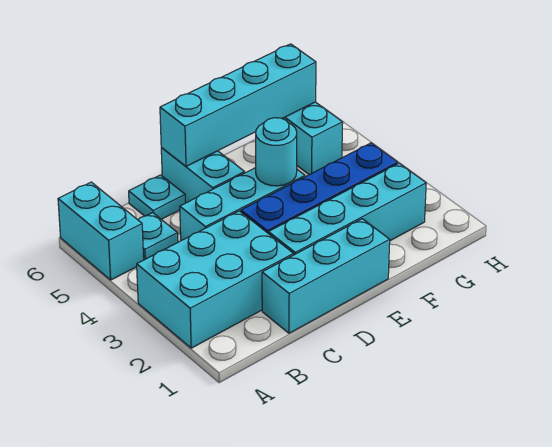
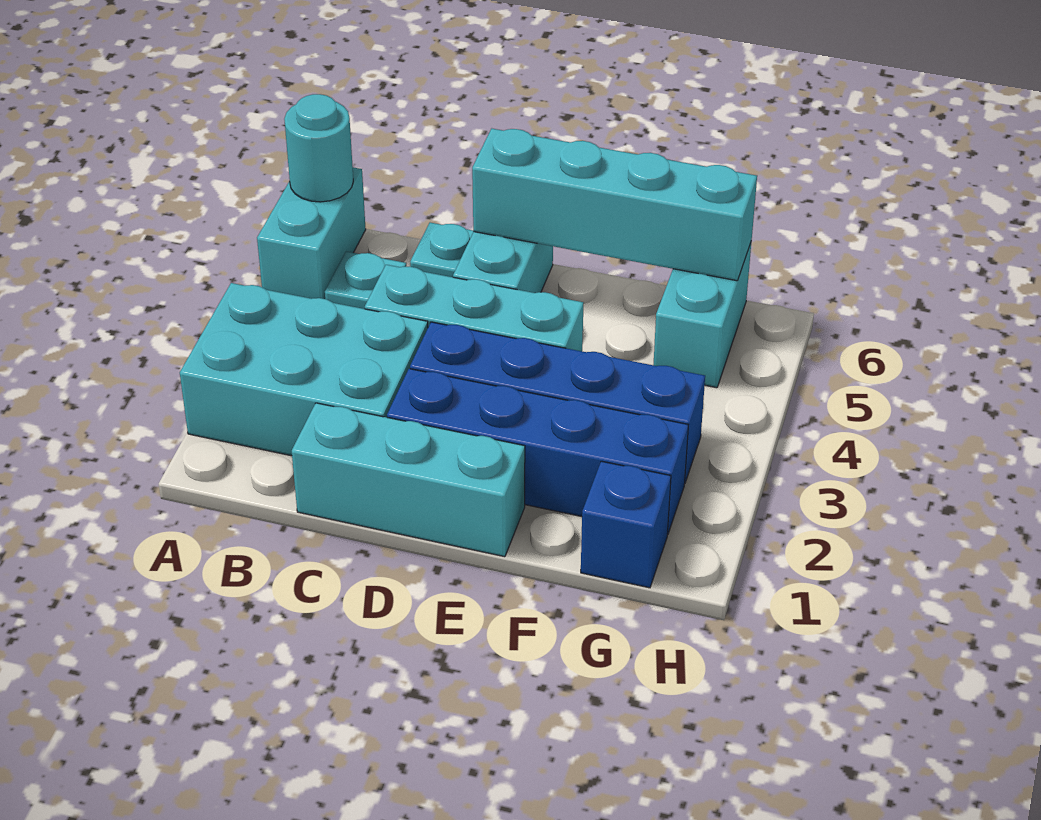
cyan brick D2:G2 level 1 -> blue brick D2:G2 level 1
cyan round brick E4 level 2 -> cyan round brick A6 level 2
none -> blue brick G1 level 1

